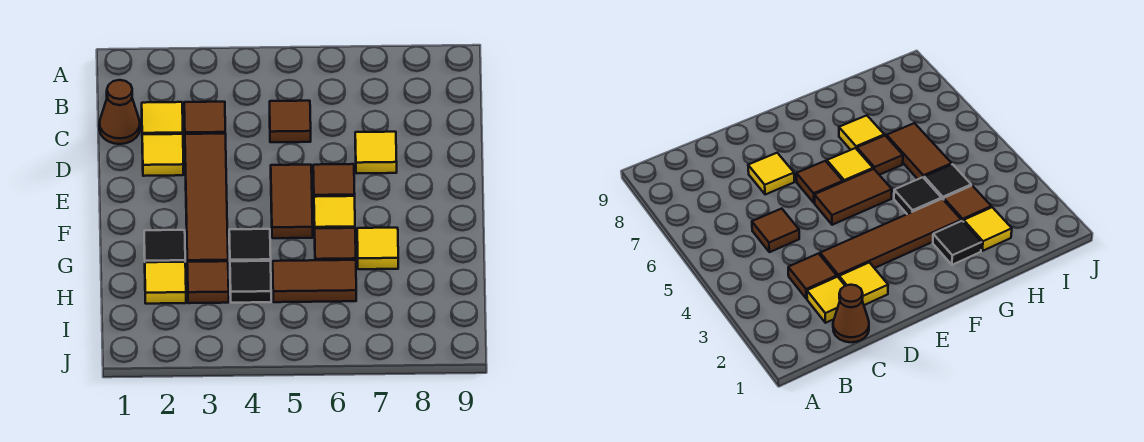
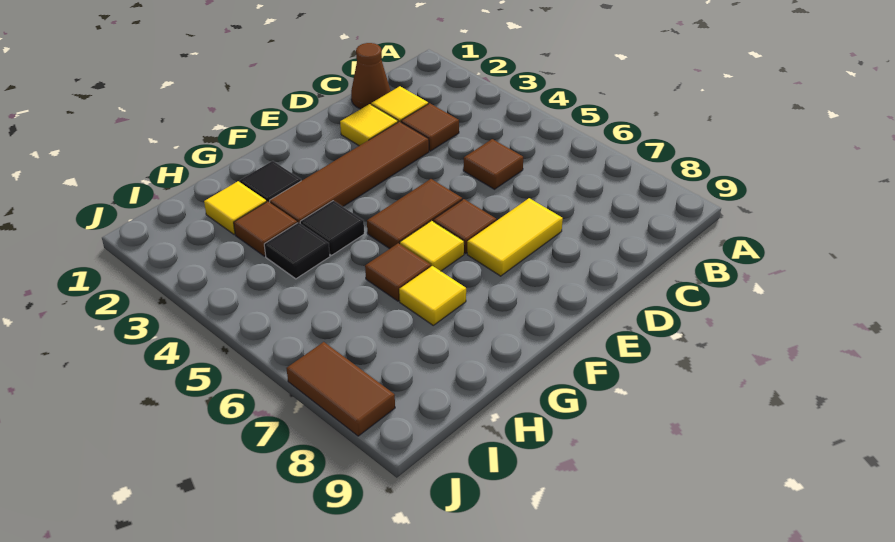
yellow tile D7 level 1 -> yellow tile D7:E7 level 1
brown tile H5:H6 level 1 -> brown tile J7:J8 level 1

